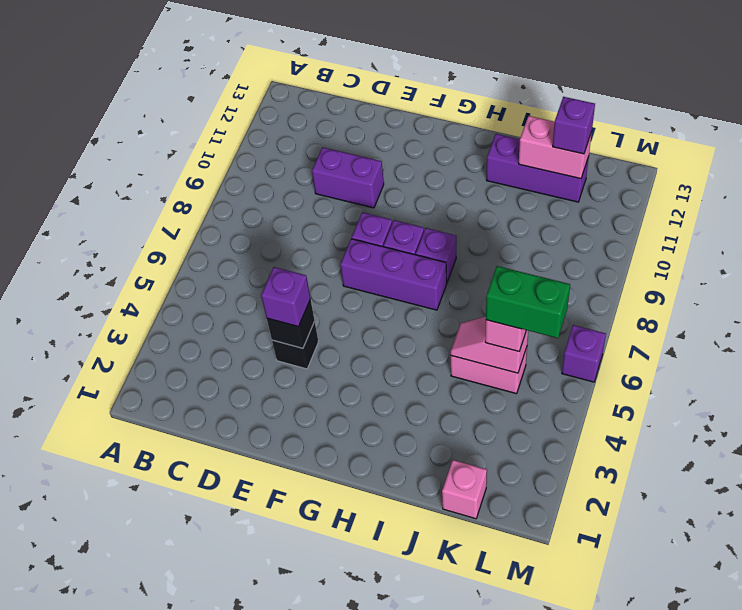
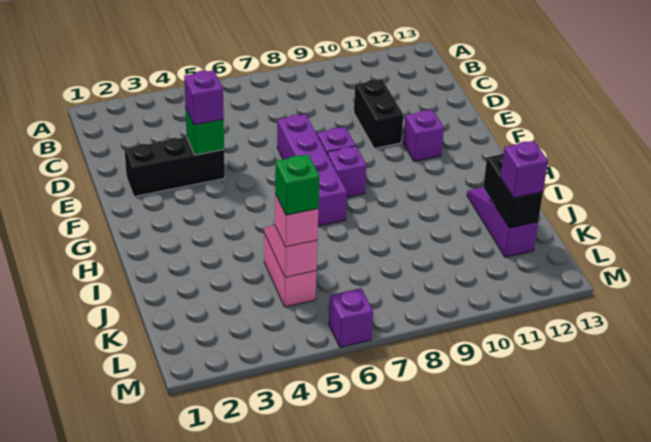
purple brick D10:E10 level 1 -> black brick D10:E10 level 1
black brick E4 level 1 -> black brick E2:E4 level 1
black brick E4 level 2 -> green brick E4 level 2
purple brick F7:H7 level 1 -> purple brick E7:H7 level 1
purple brick H8 level 1 -> purple brick F11 level 1
purple brick I12:K12 level 1 -> purple slope I12:K12 level 1 top K
pink brick J12:K12 level 2 -> black brick J12:K12 level 2
pink brick K1 level 1 -> none
green brick K5:L5 level 4 -> green brick K5 level 4

